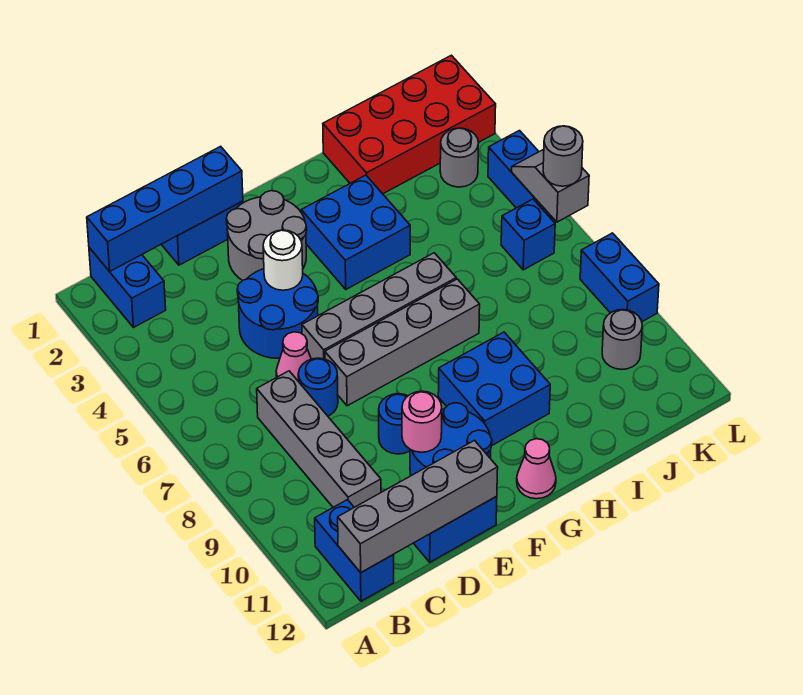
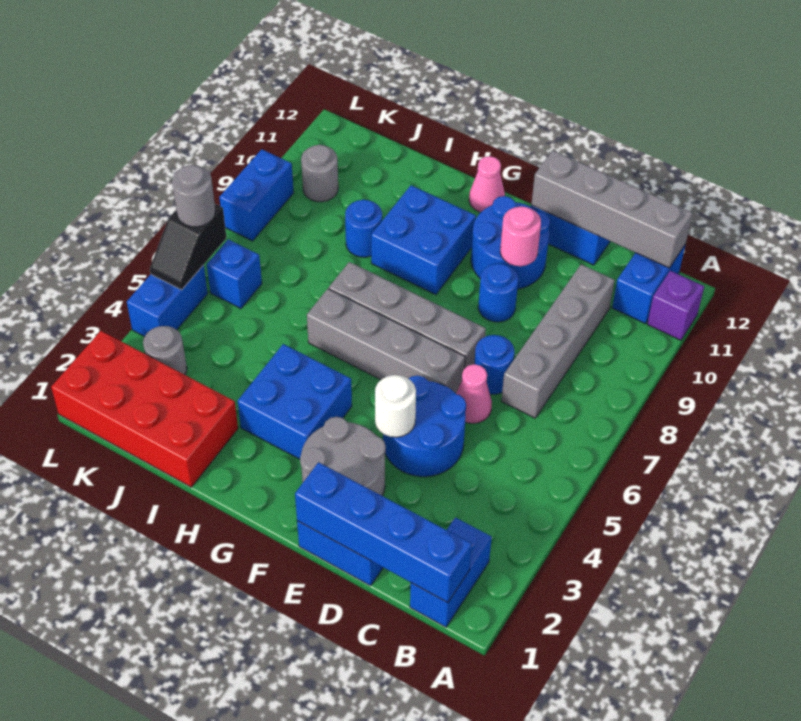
none -> purple brick A11 level 1
none -> blue round brick I9 level 1
grey slope L5:L6 level 2 top 6 -> black slope L5:L6 level 2 top 6

